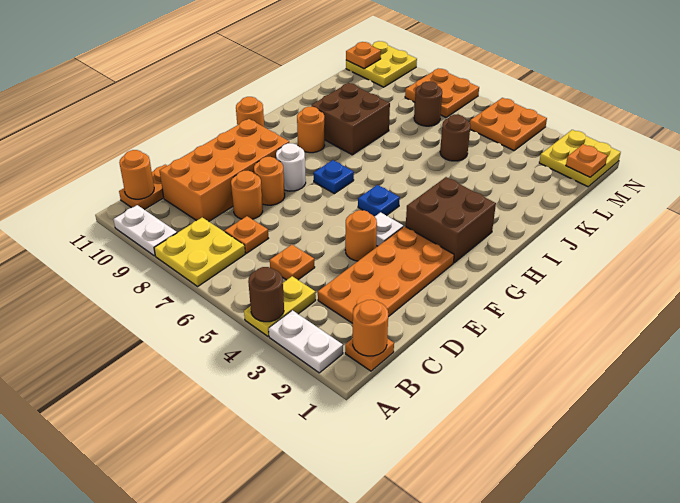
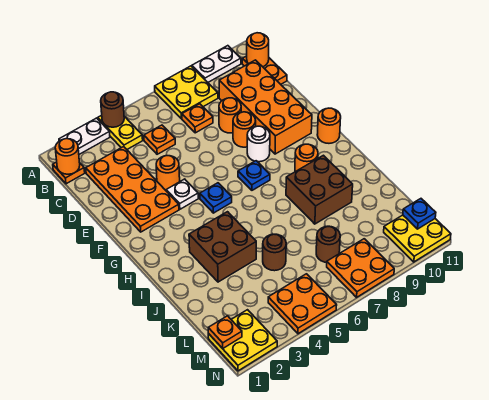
brown brick G2:H3 level 1 -> brown brick I3:J4 level 1
orange plate M11 level 2 -> blue plate M11 level 2

